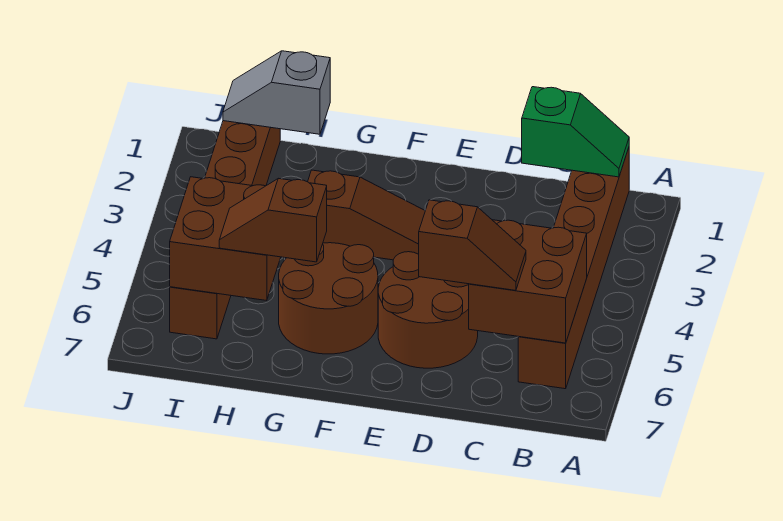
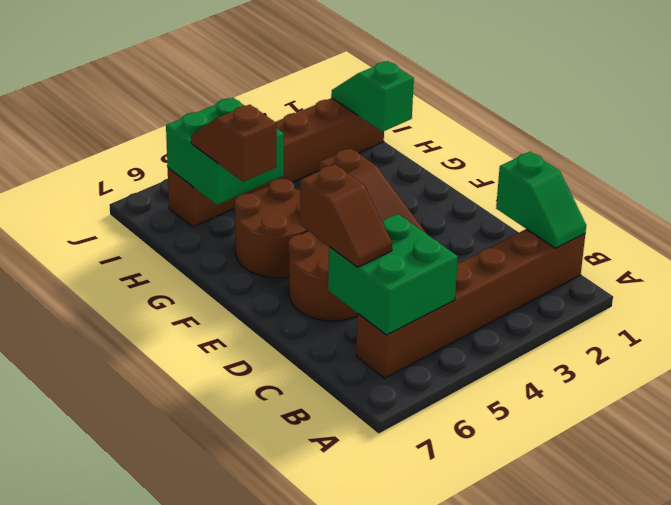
brown brick B5:C6 level 2 -> green brick B5:C6 level 2
grey slope H1:I1 level 2 top H -> green slope H1:I1 level 2 top H
brown brick H5:I6 level 2 -> green brick H5:I6 level 2

